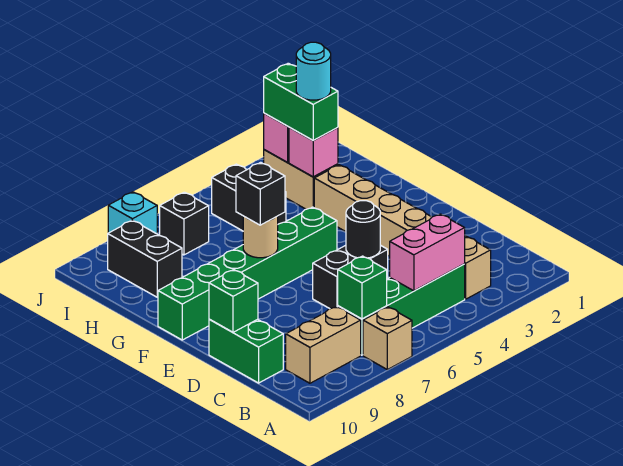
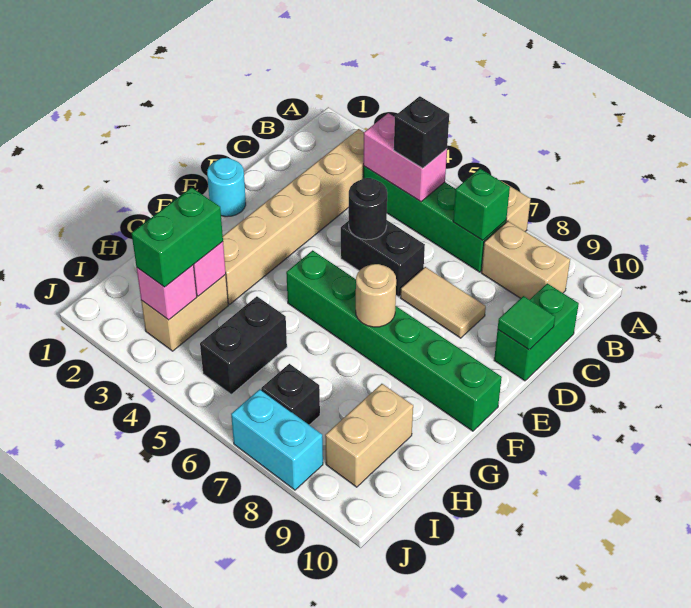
none -> tan tile D7:D8 level 1
green brick D10 level 2 -> green tile D10 level 2
black brick F7 level 3 -> black brick B5 level 3
cyan round brick H3 level 4 -> cyan round brick E1 level 1
black brick H9:I9 level 1 -> tan brick H9:I9 level 1
cyan brick J8 level 1 -> cyan brick J7:J8 level 1

